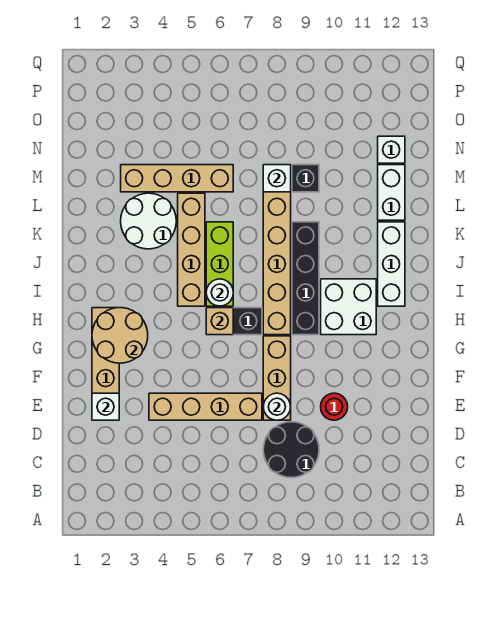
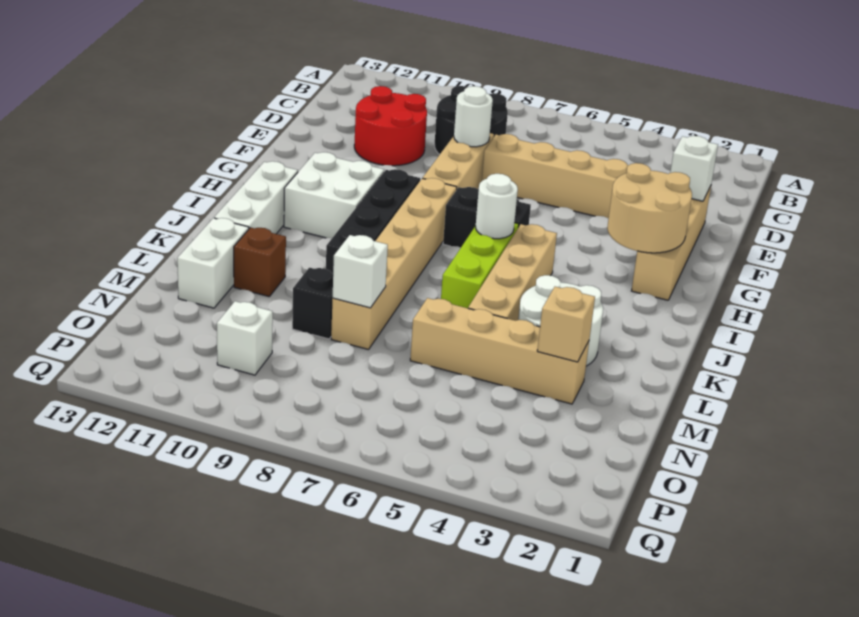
red round brick E10 level 1 -> red round brick D10:E11 level 1
tan brick H6 level 2 -> tan brick M3 level 2
none -> brown brick L11 level 1
white brick N12 level 1 -> white brick O10 level 1

